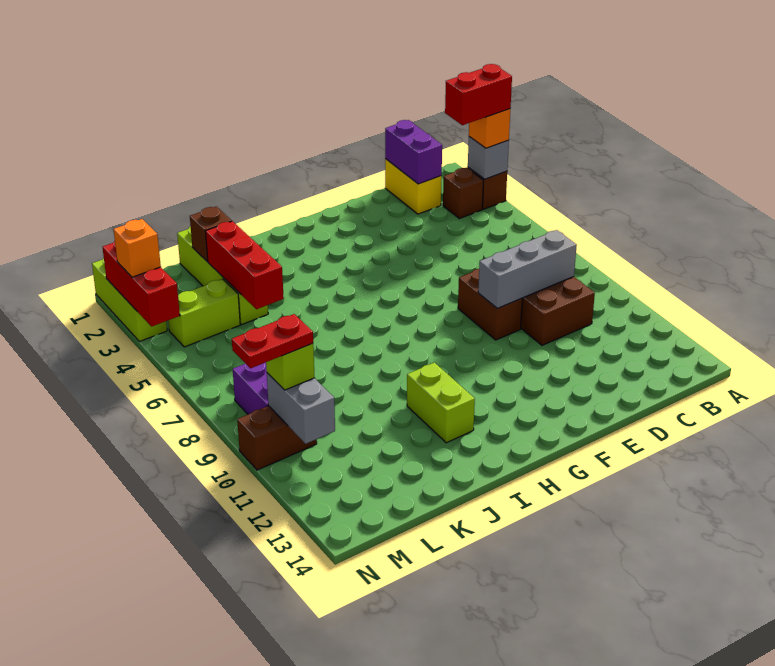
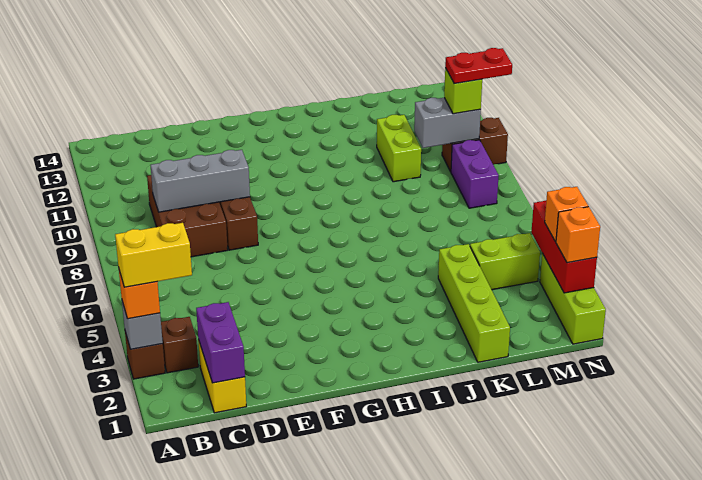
red brick A3:B3 level 4 -> yellow brick A3:B3 level 4
lime brick I11:I12 level 1 -> lime brick K10:K11 level 1
brown brick K2 level 2 -> none
red brick K3:K5 level 2 -> none
grey brick M10:M11 level 2 -> grey brick L10:M10 level 2
none -> orange brick N2 level 3

